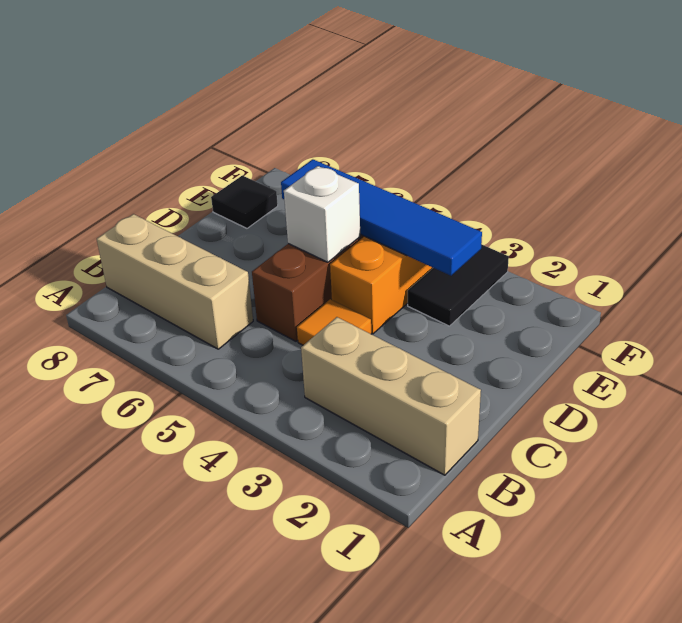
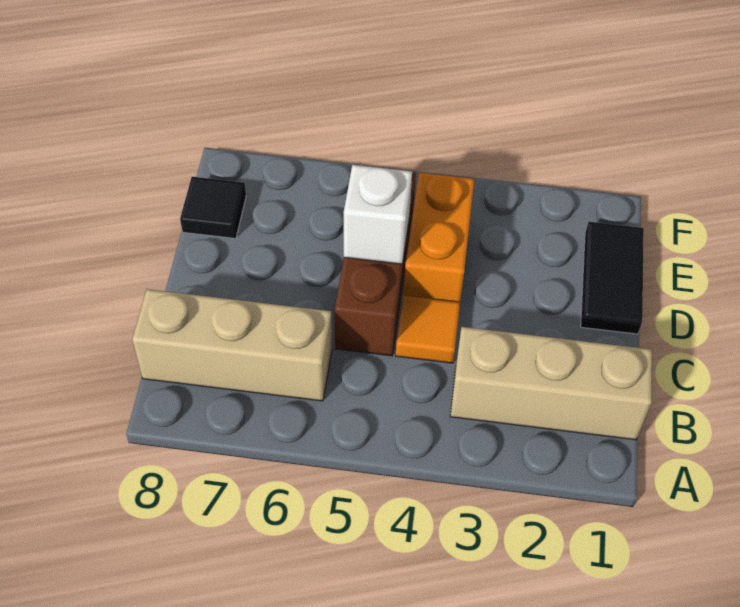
black tile E3:F3 level 1 -> black tile D1:E1 level 1
blue tile E3:E6 level 2 -> none

